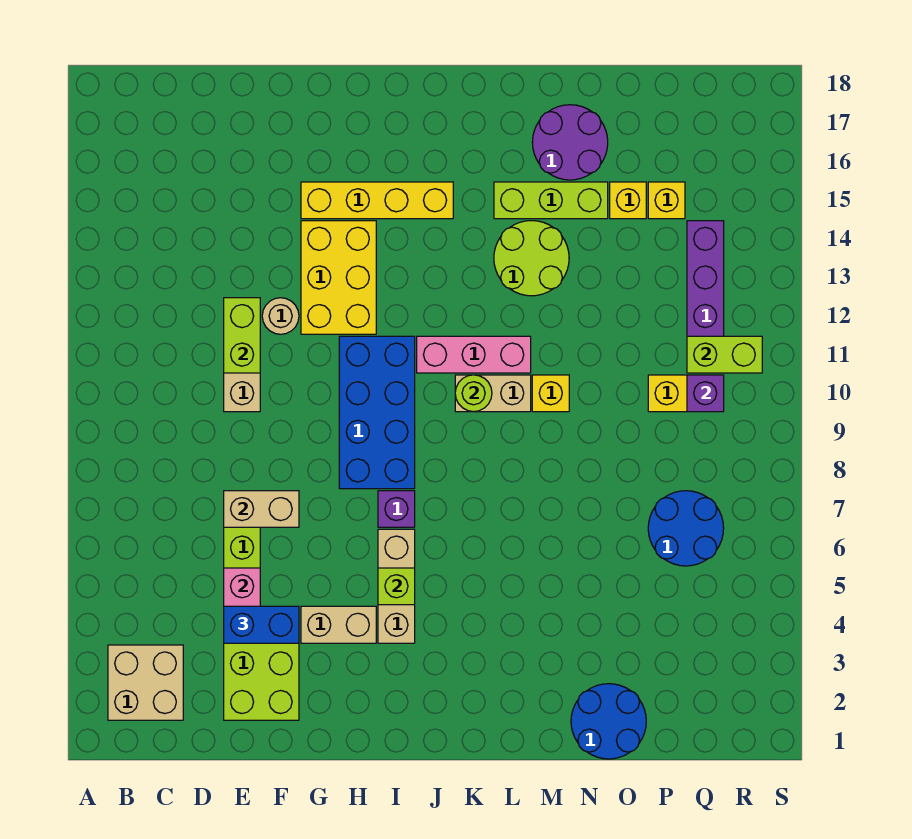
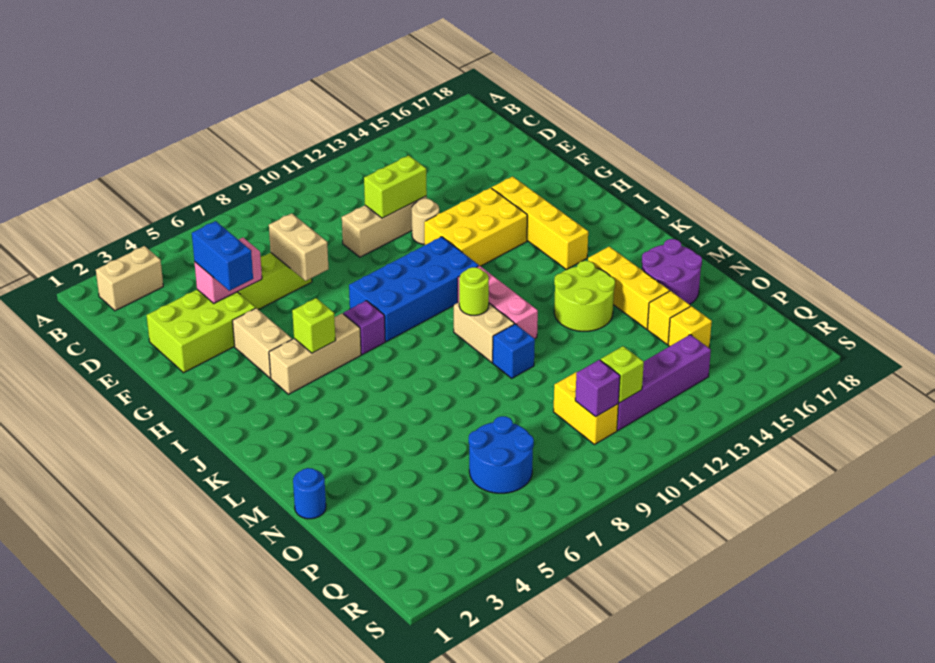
tan brick B2:C3 level 1 -> tan brick B2:B3 level 1
lime brick L15:N15 level 1 -> yellow brick L15:N15 level 1
yellow brick M10 level 1 -> blue brick M10 level 1
blue round brick N1:O2 level 1 -> blue round brick N1 level 1
lime brick Q11:R11 level 2 -> lime brick Q11 level 2

